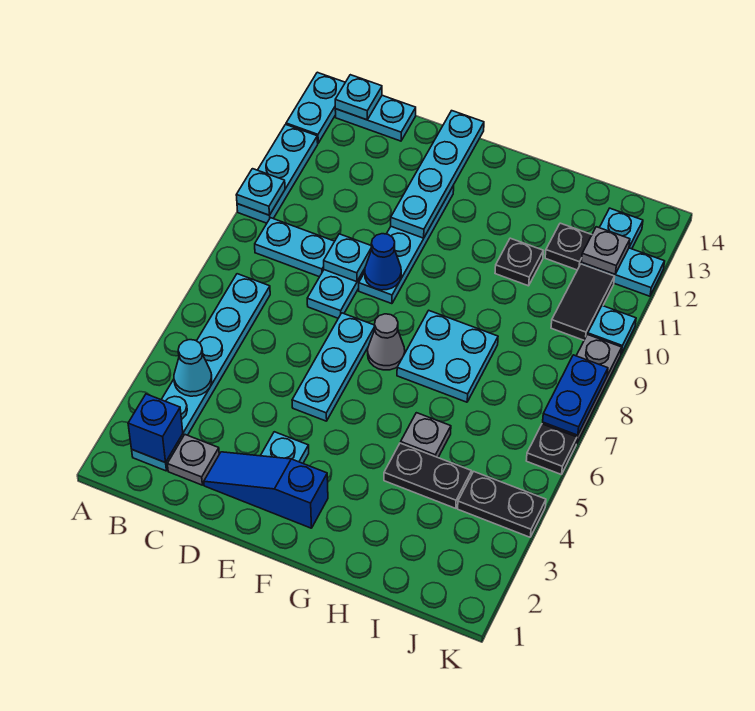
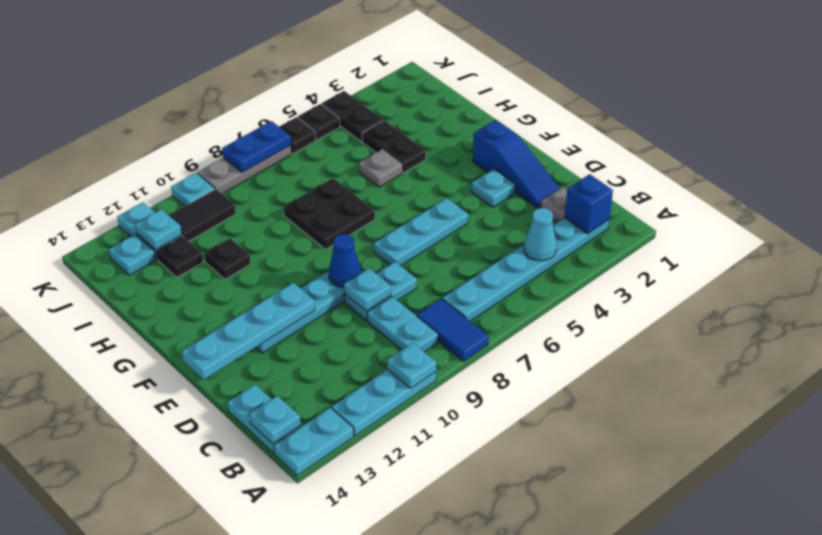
none -> blue tile A8:B8 level 1
grey cone F7 level 1 -> none
cyan plate G7:H8 level 1 -> black plate G7:H8 level 1
grey plate J12 level 2 -> cyan plate J12 level 2
none -> black plate K5 level 1

